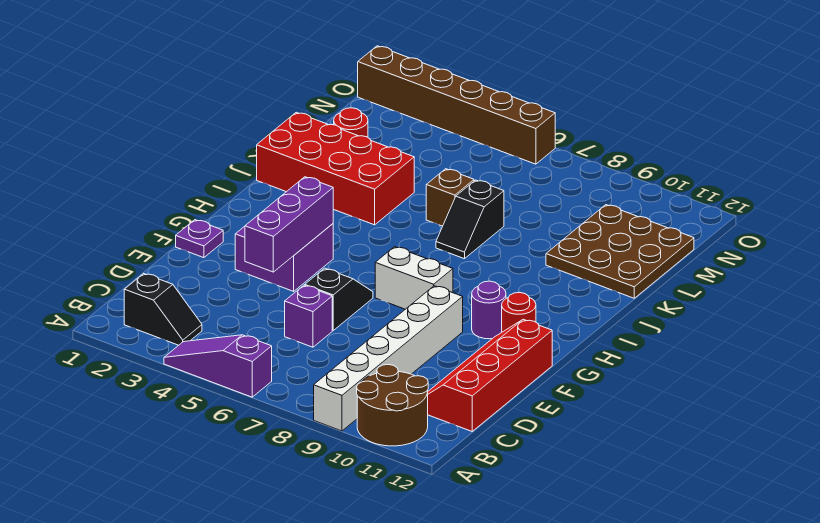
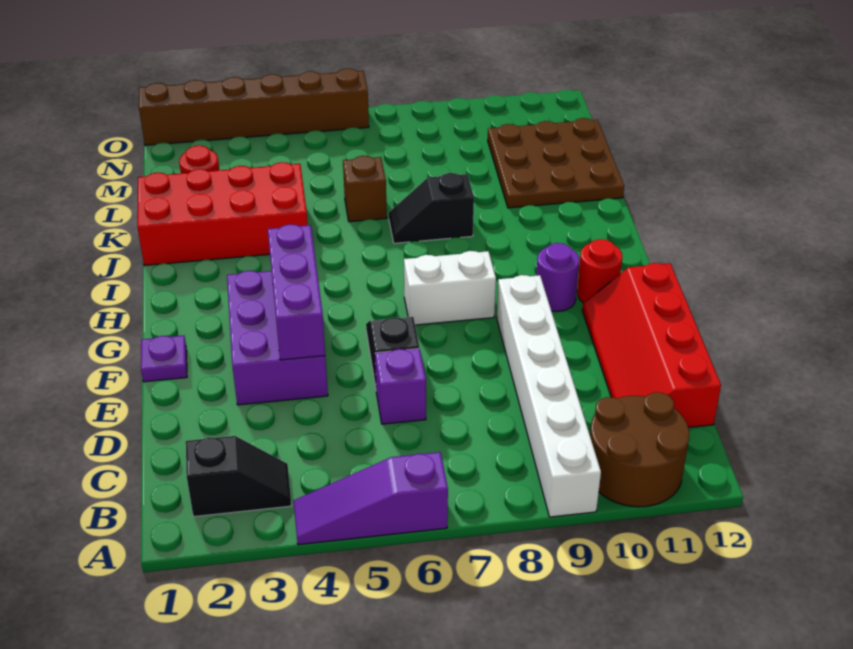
purple brick F3:G4 level 1 -> purple brick E3:G4 level 1
black slope J7:K7 level 1 top K -> black slope J7:J8 level 1 top 8

